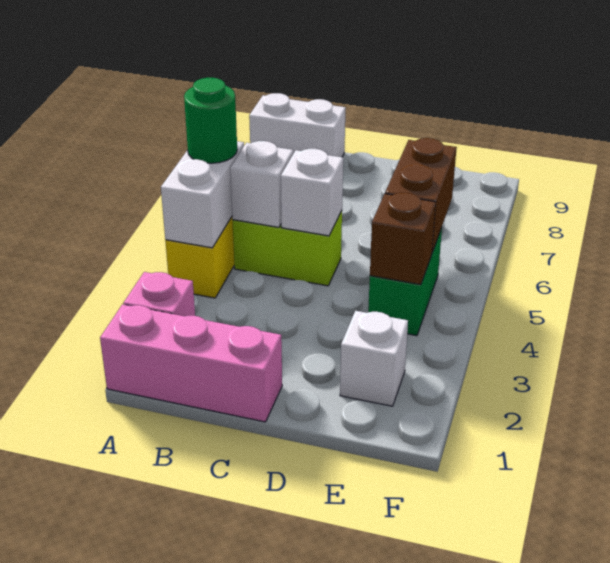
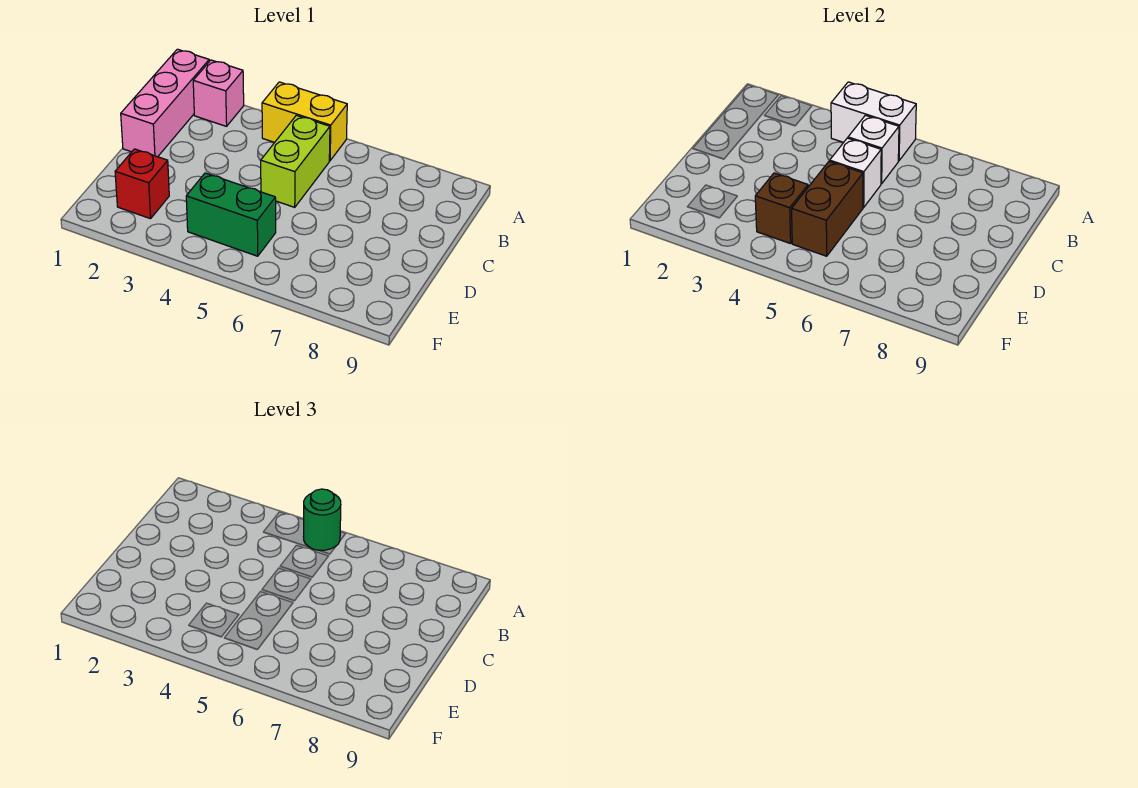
white brick A9:B9 level 1 -> none
white brick E2 level 1 -> red brick E2 level 1
brown brick E5:E6 level 2 -> brown brick D5:E5 level 2

